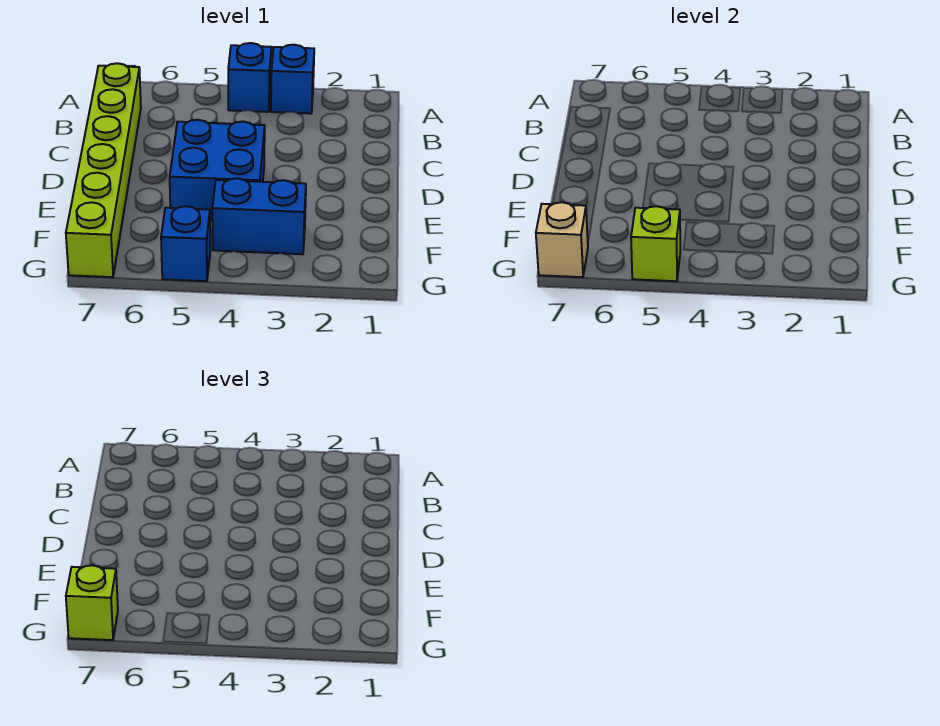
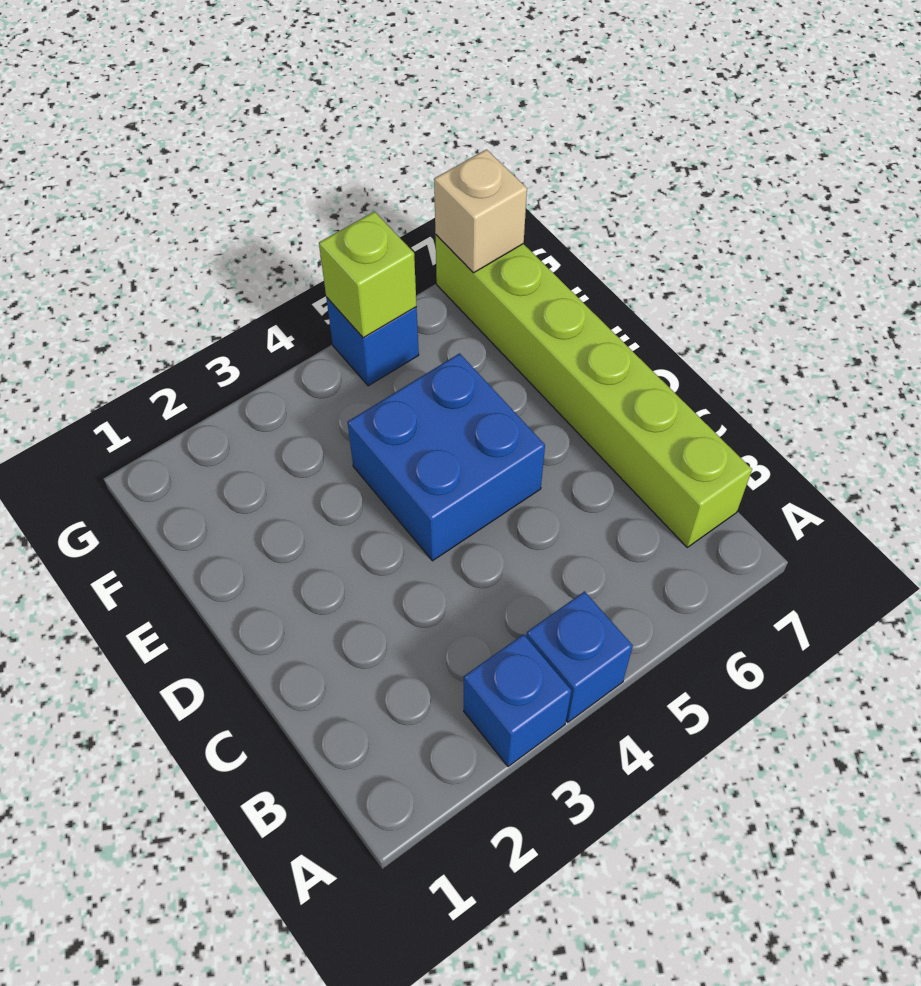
blue brick F3:F4 level 1 -> none
lime brick G7 level 3 -> none

